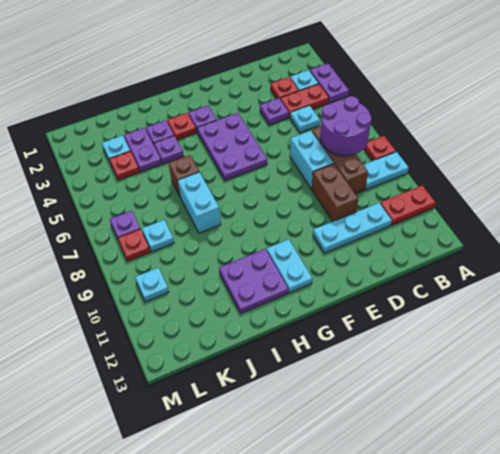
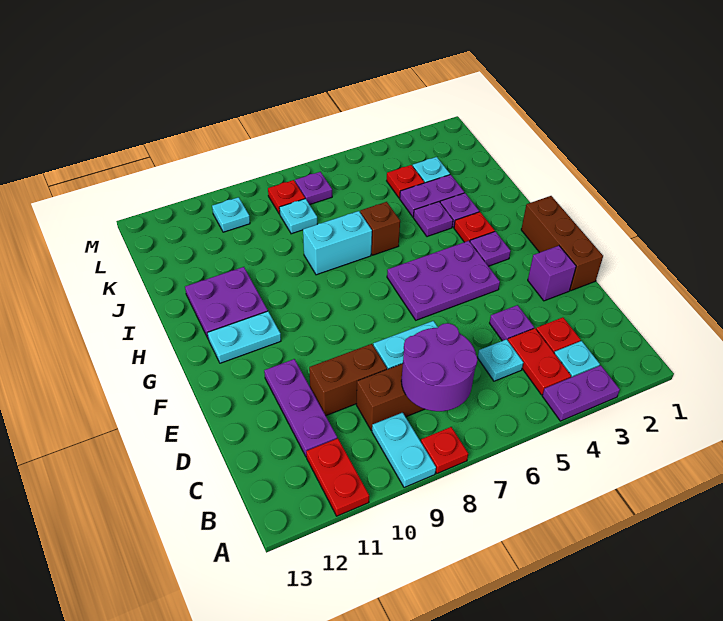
cyan plate C11:E11 level 1 -> purple plate C11:E11 level 1
none -> brown brick E1:G1 level 1
none -> purple brick E2 level 1

